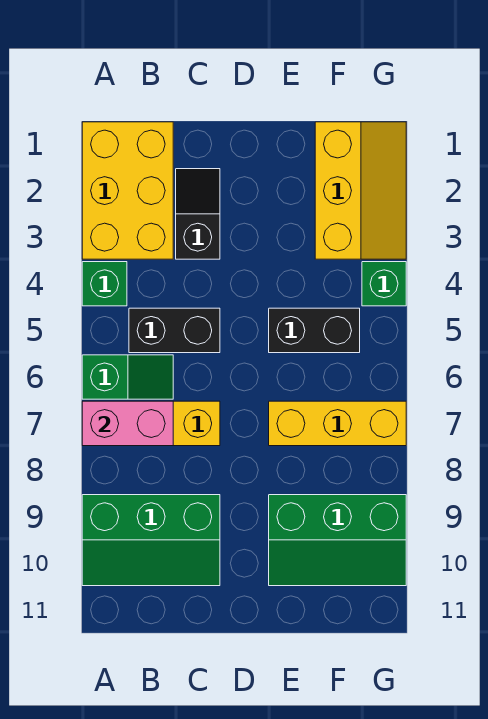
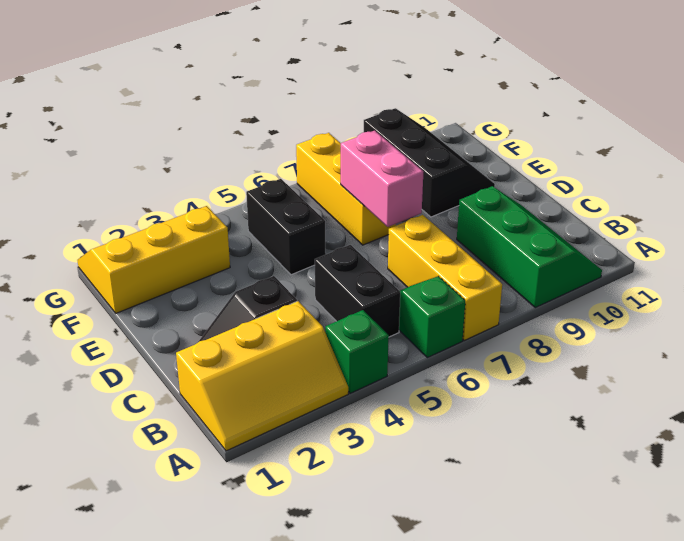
yellow brick A1:B3 level 1 -> yellow slope A1:B3 level 1 top B
pink brick A7:B7 level 2 -> pink brick D7:E7 level 2
green slope E9:G10 level 1 top 9 -> black slope E9:G10 level 1 top 9
green brick G4 level 1 -> none

